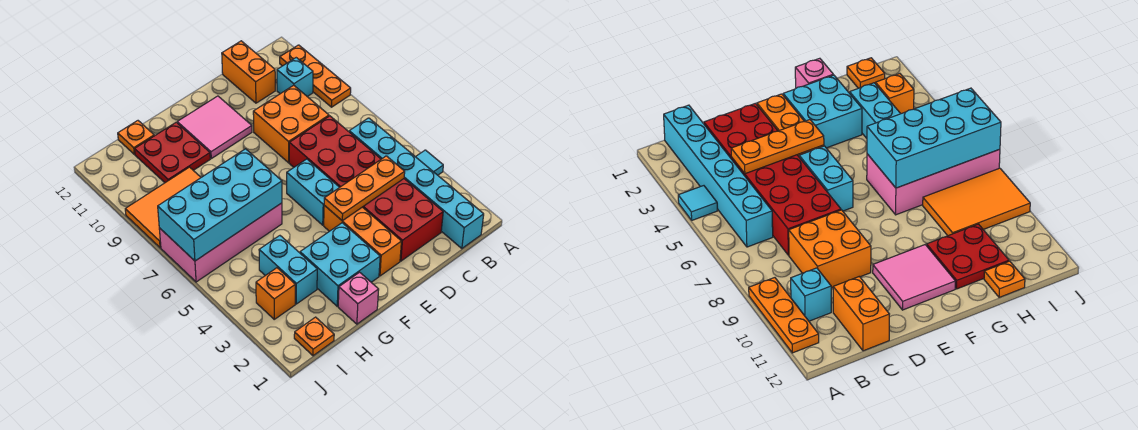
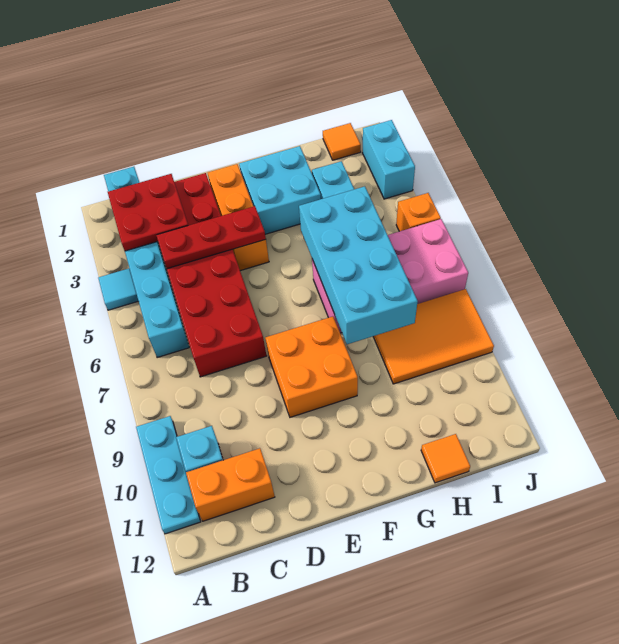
orange plate A9:A11 level 1 -> cyan plate A9:A11 level 1
orange plate C4:E4 level 2 -> red plate C4:E4 level 2
orange brick C8:D9 level 1 -> orange brick E8:F9 level 1
orange brick C11:C12 level 1 -> orange brick B11:C11 level 1
cyan brick E5:E6 level 1 -> cyan brick J2:J3 level 1
pink tile E10:F11 level 1 -> none
pink brick G1 level 1 -> none
cyan brick G6:J7 level 2 -> cyan brick G5:H8 level 2
red plate G10:H11 level 1 -> red plate B2:C3 level 2
orange plate H12 level 1 -> orange tile H12 level 1
orange plate I1 level 1 -> orange tile I1 level 1
orange brick I3 level 1 -> orange brick J5 level 1

